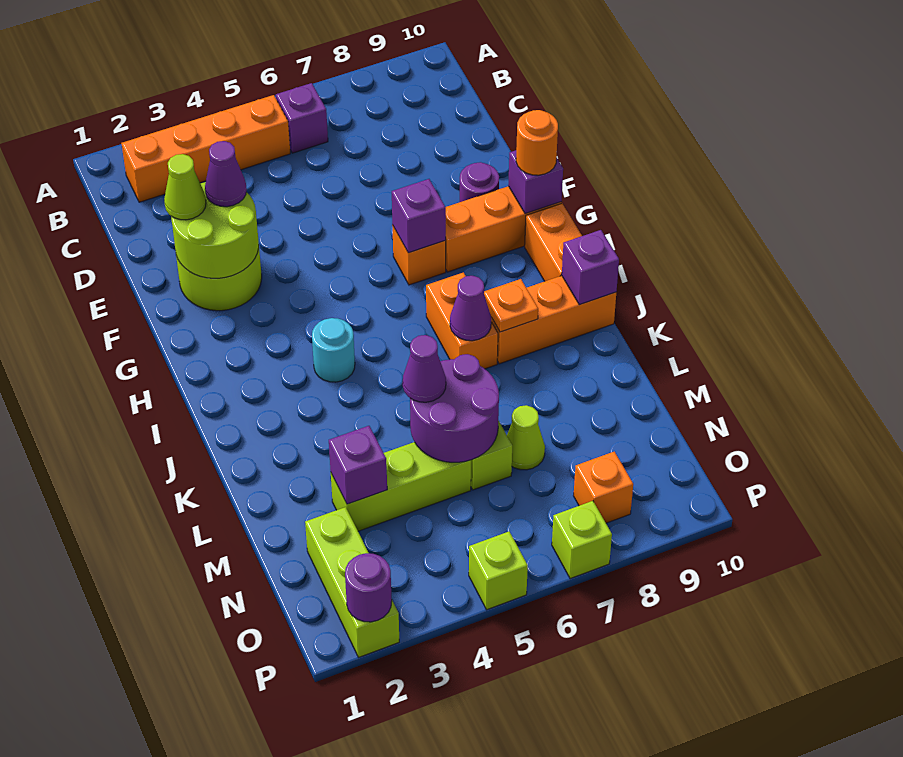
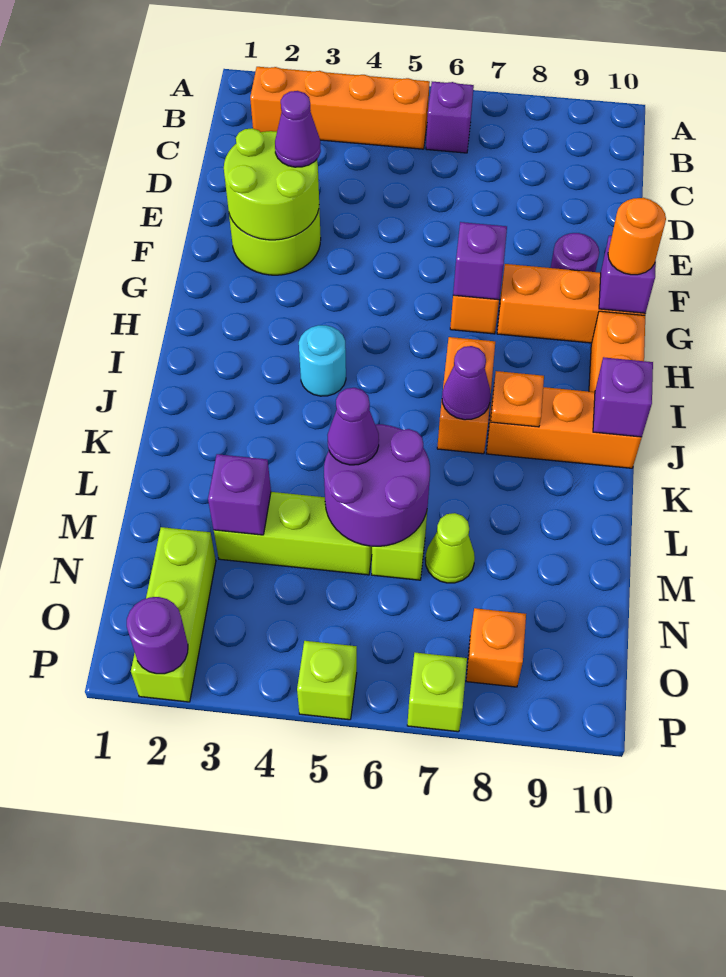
lime cone E2 level 3 -> none

